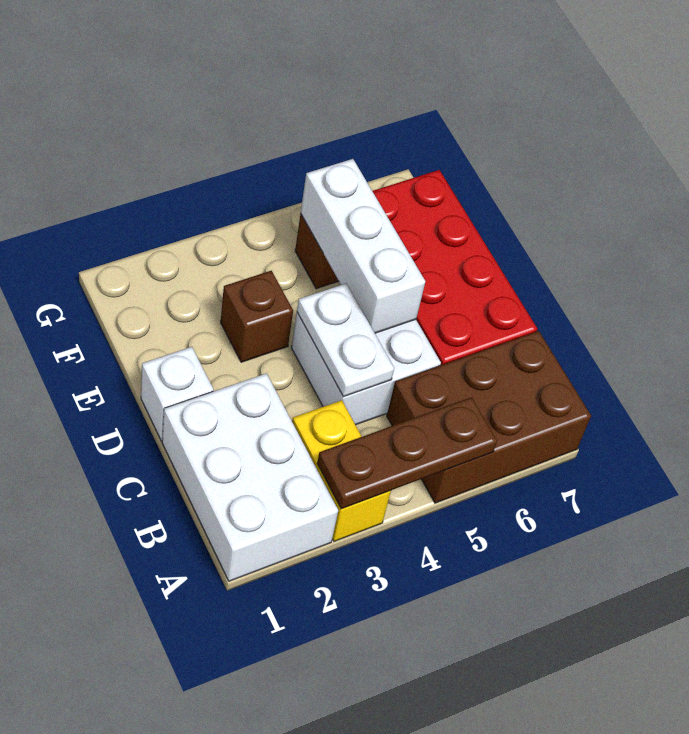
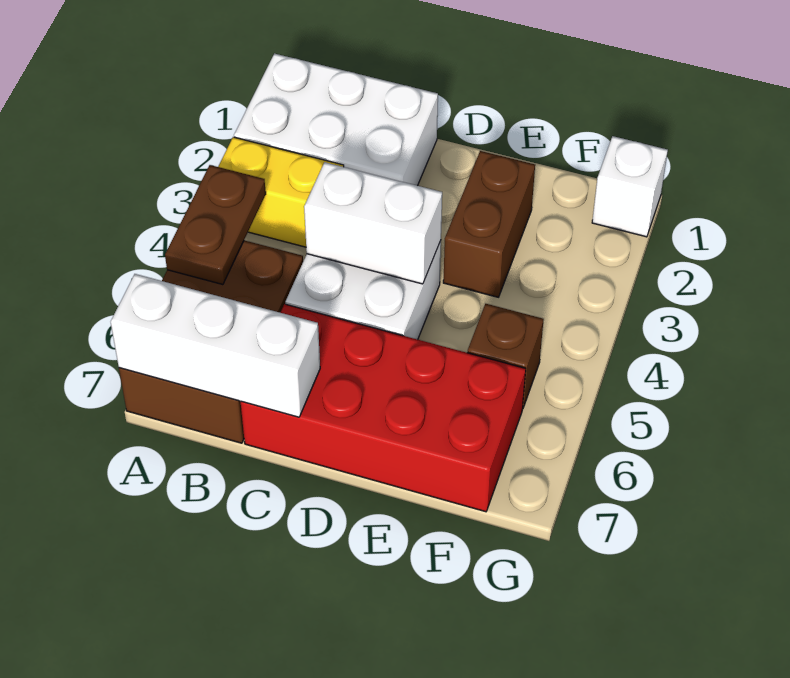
brown plate A3:A5 level 2 -> brown plate A4:A5 level 2
white plate C4:D4 level 2 -> white brick C4:D4 level 2
white brick D1 level 1 -> white brick G1 level 1
white brick D5:F5 level 2 -> white brick A7:C7 level 2
brown brick E3 level 1 -> brown brick E2:E3 level 1

